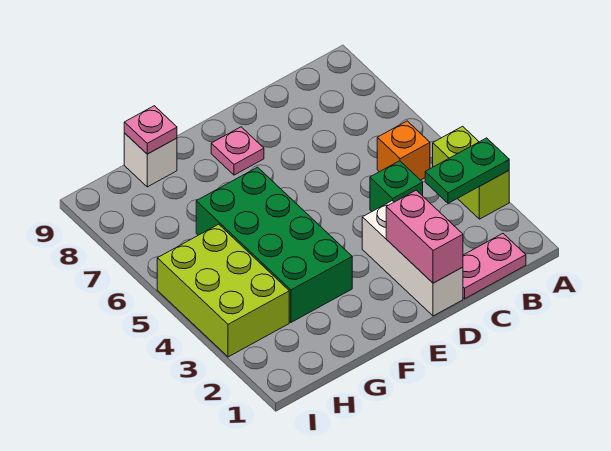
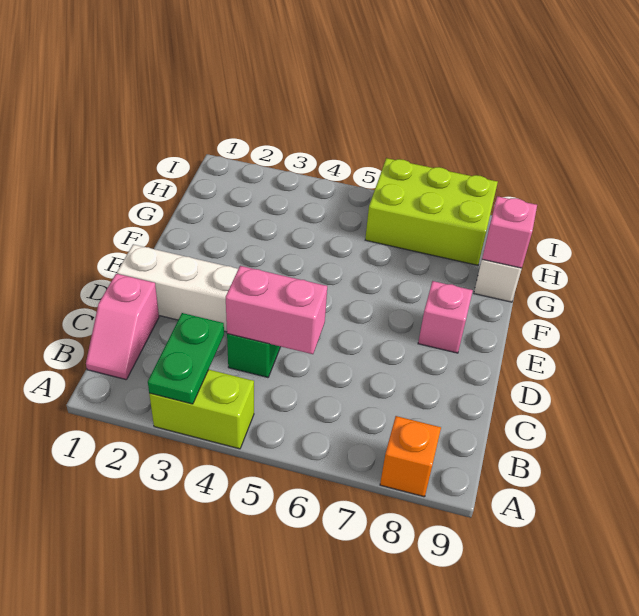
pink plate B1:C1 level 1 -> pink slope B1:C1 level 1 top C
orange brick B5 level 1 -> orange brick A8 level 1
pink brick D1:D2 level 2 -> pink brick C4:C5 level 2
pink plate E8 level 1 -> pink brick E8 level 1
green brick F3:G6 level 1 -> none
pink plate G9 level 2 -> pink brick G9 level 2
lime brick H3:I5 level 1 -> lime brick H6:I8 level 1

